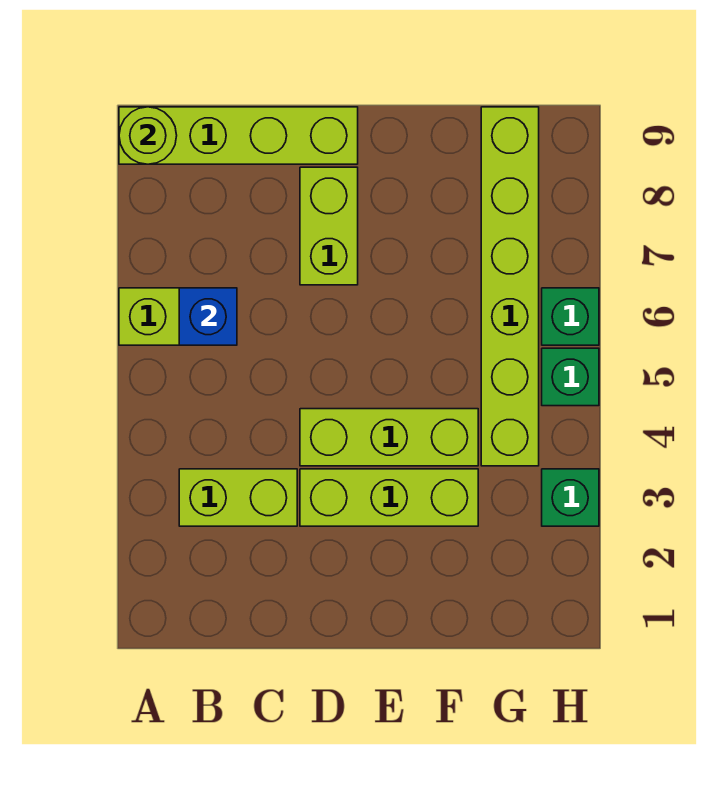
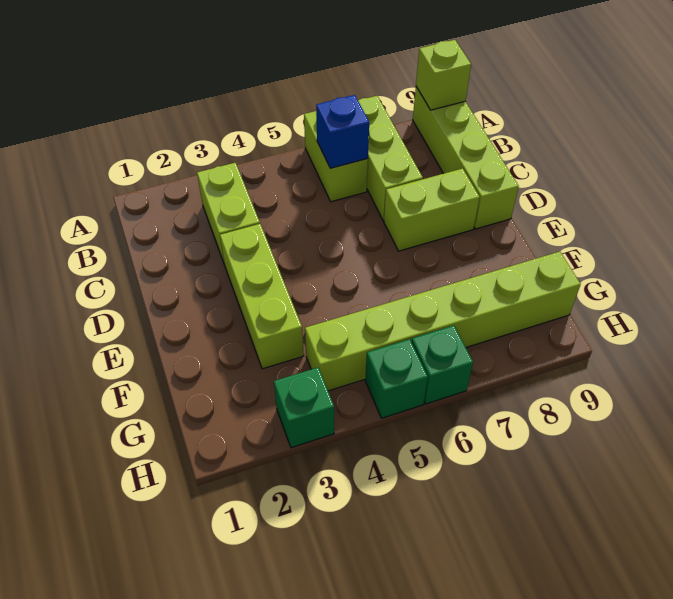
lime round brick A9 level 2 -> lime brick A9 level 2
lime brick D4:F4 level 1 -> lime brick A7:C7 level 1

